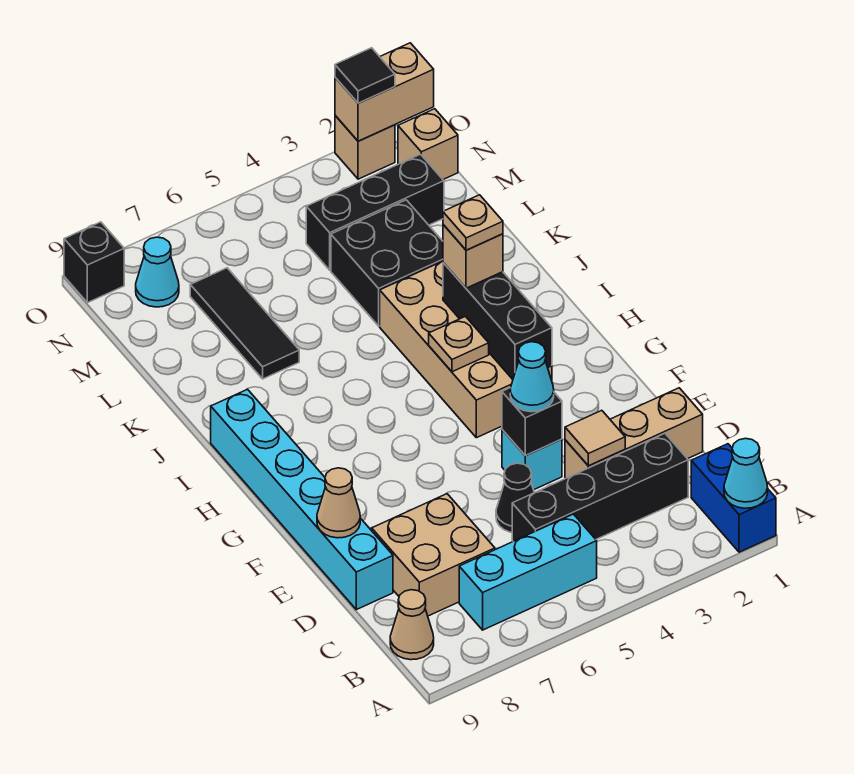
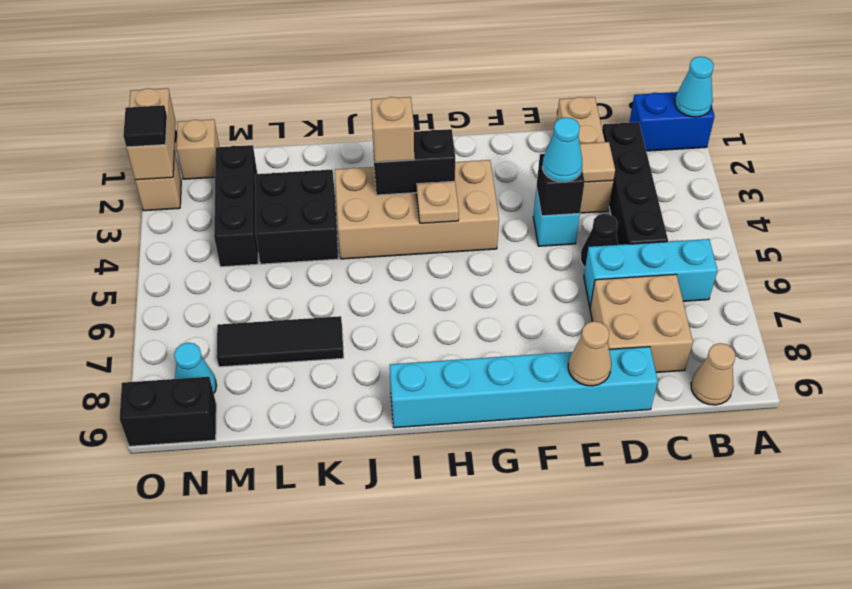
cyan brick B5:B7 level 1 -> cyan brick B6:D6 level 1
black brick G3:I3 level 2 -> black brick H3:I3 level 2
tan plate I3 level 4 -> none
black brick O9 level 1 -> black brick N9:O9 level 1

